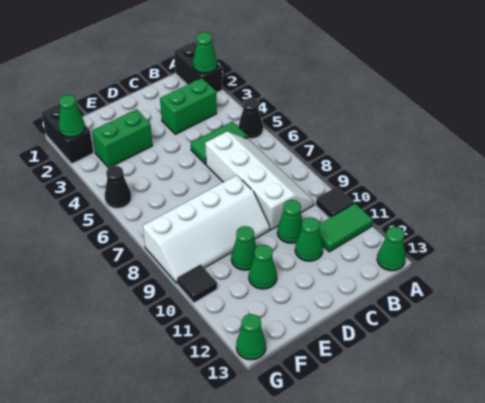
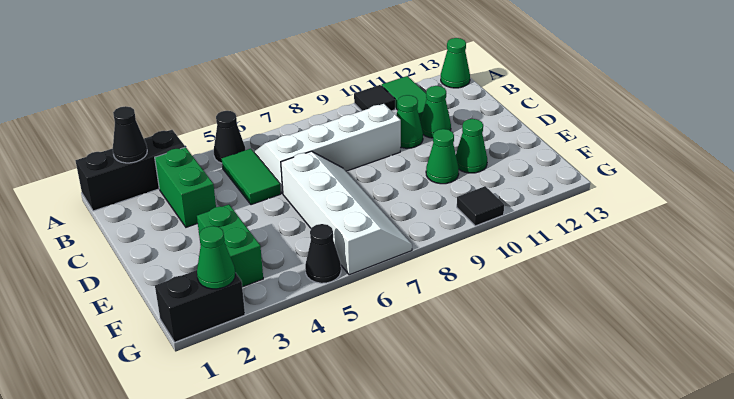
black brick A1:A2 level 1 -> black brick A1:A3 level 1
green cone A2 level 2 -> black cone A2 level 2
white slope D8:G9 level 1 top 8 -> white slope D6:G7 level 1 top 6
green cone G13 level 1 -> none

